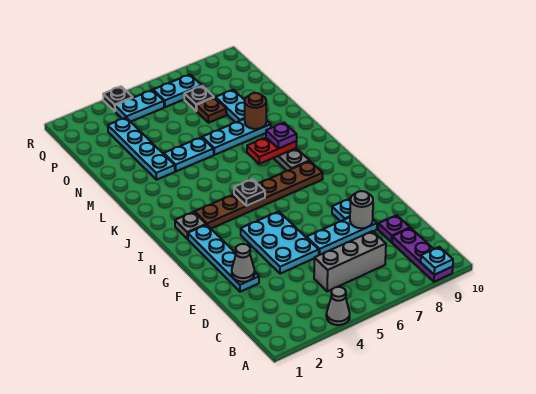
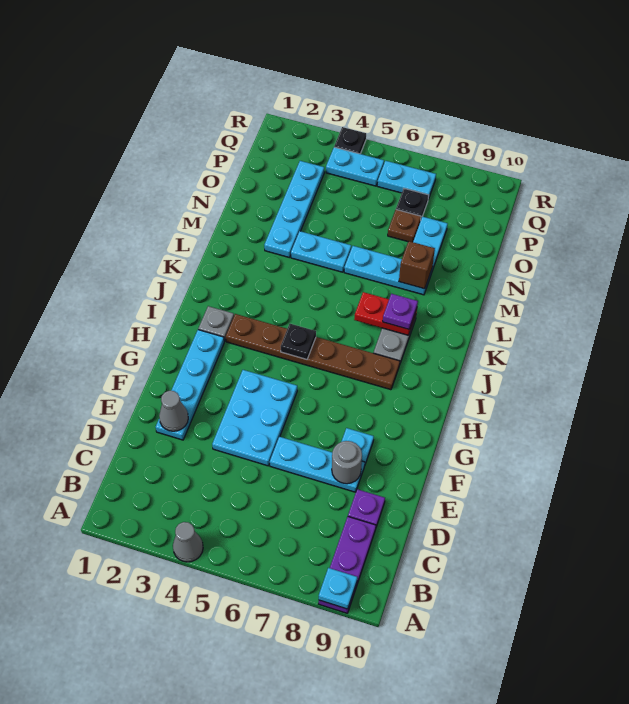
grey brick C5:C7 level 1 -> none
brown round brick M8 level 2 -> brown brick M8 level 2

